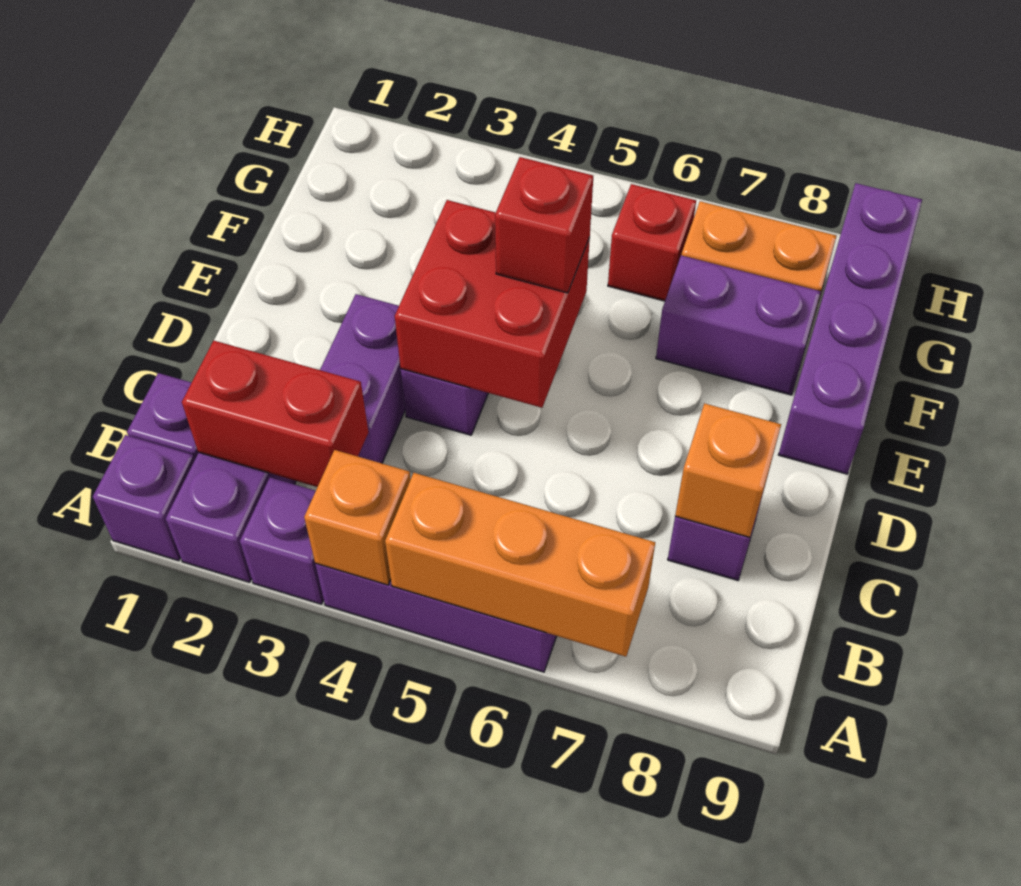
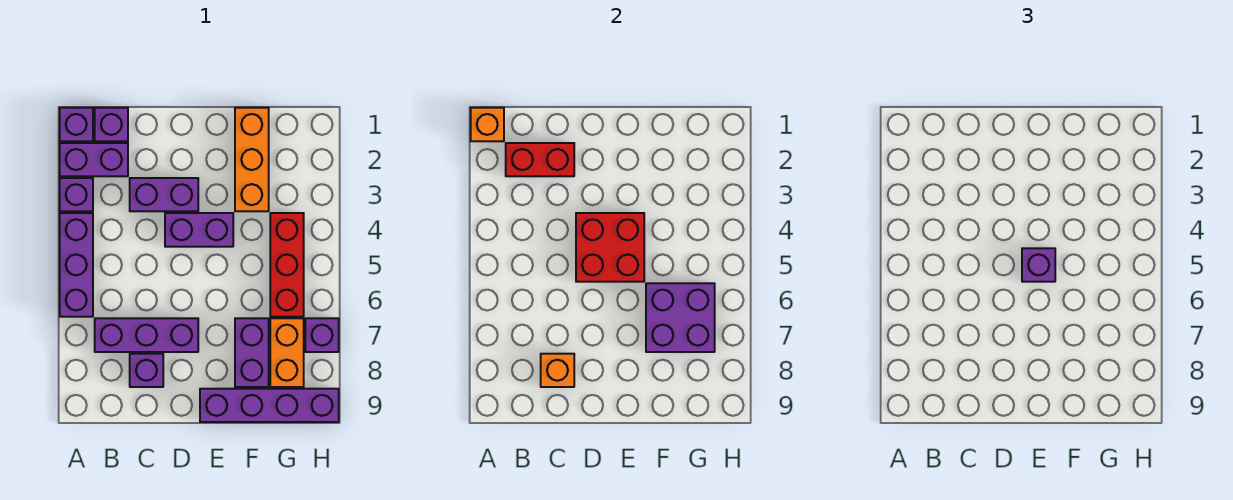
orange brick A4 level 2 -> orange brick A1 level 2
orange brick A5:A7 level 2 -> orange brick F1:F3 level 1
red brick B2:B3 level 2 -> red brick B2:C2 level 2
none -> purple brick B7:D7 level 1
red brick E5 level 3 -> purple brick E5 level 3
none -> purple brick F6:G7 level 2
red brick G6 level 1 -> red brick G4:G6 level 1
none -> purple brick H7 level 1

